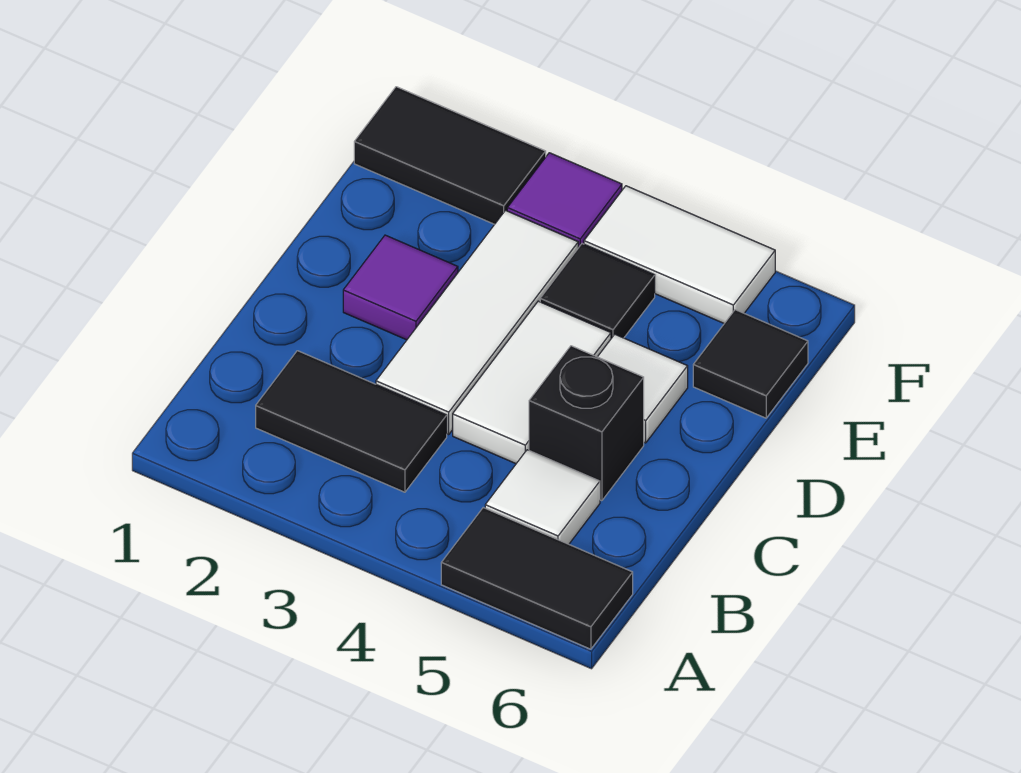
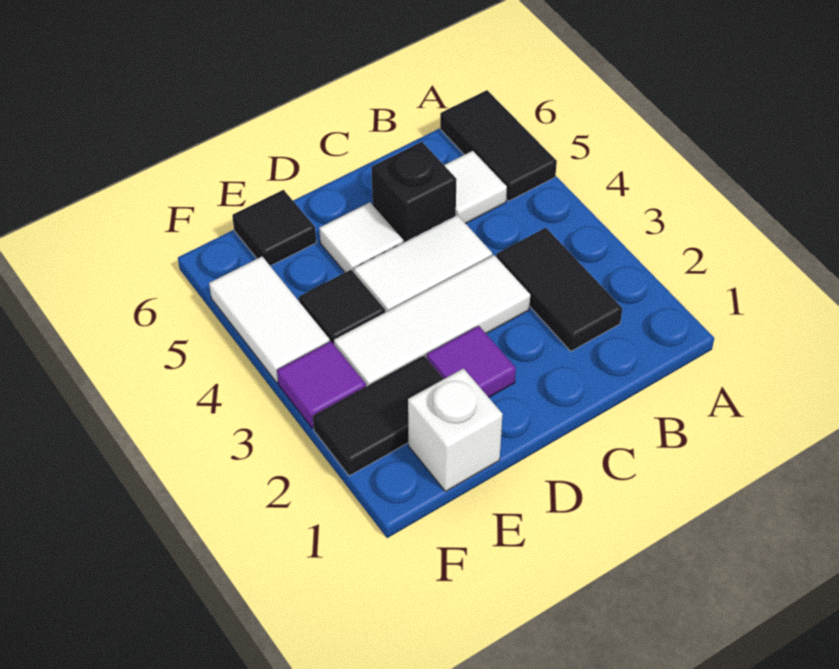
none -> white brick E1 level 1
black tile F1:F2 level 1 -> black tile E2:F2 level 1

